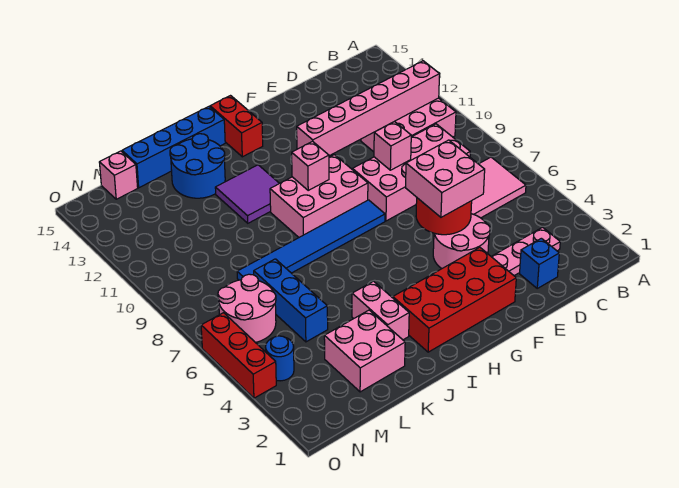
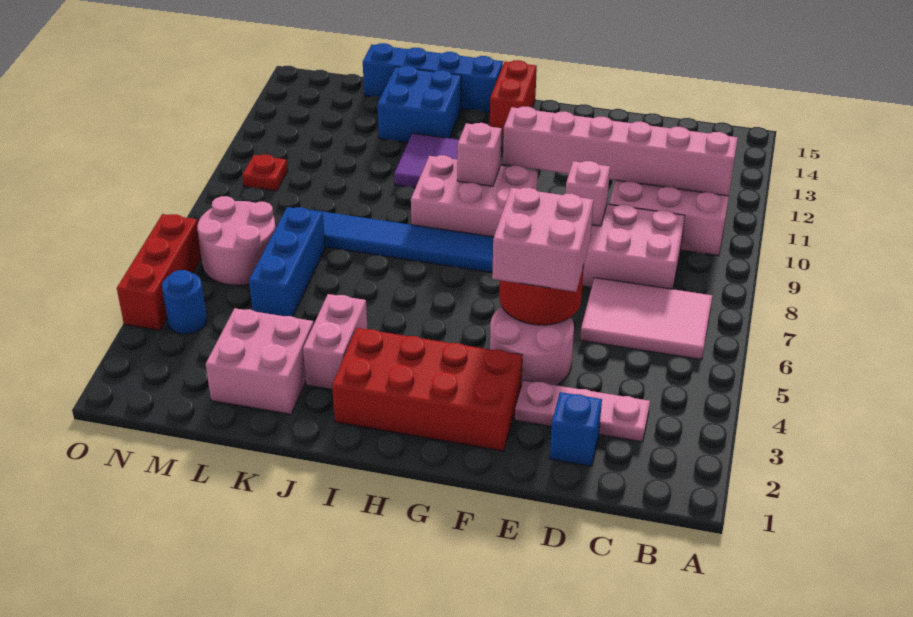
blue round brick J13:K14 level 1 -> blue brick J13:K14 level 1
pink brick M15 level 1 -> none
none -> red plate N10 level 1

